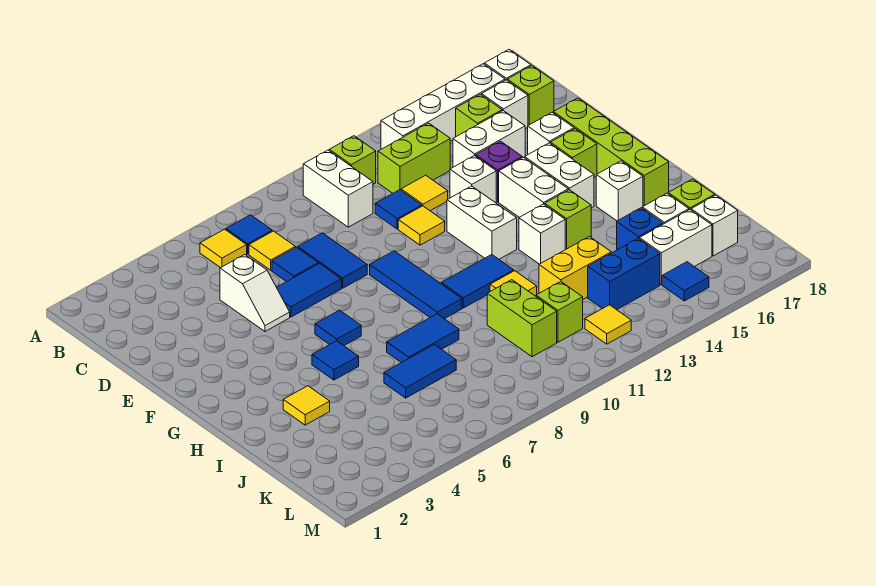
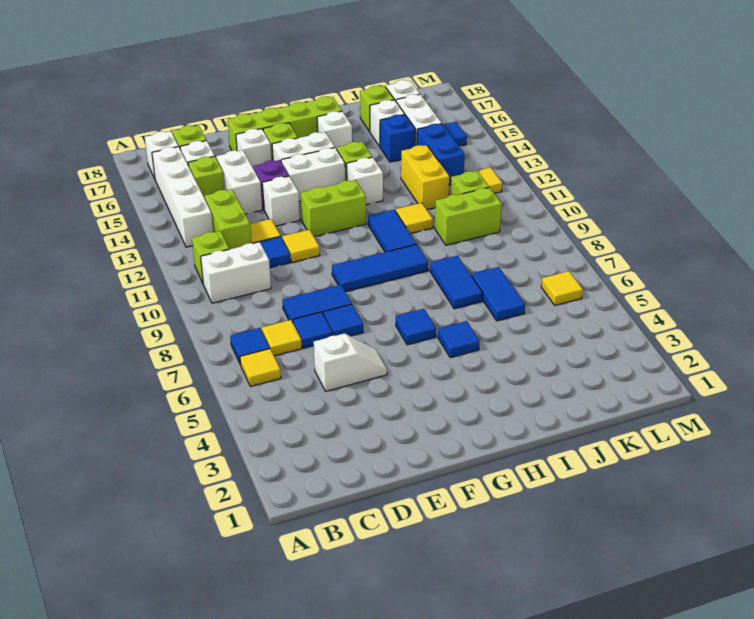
blue tile E6:E7 level 1 -> blue tile E7 level 1
white brick F12:G12 level 1 -> lime brick F12:G12 level 1
yellow tile I3 level 1 -> yellow tile L6 level 1

